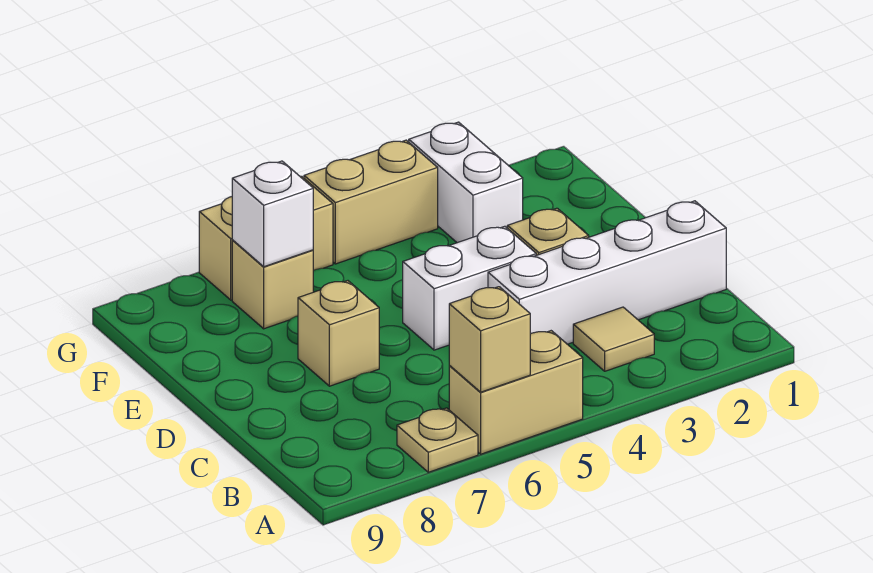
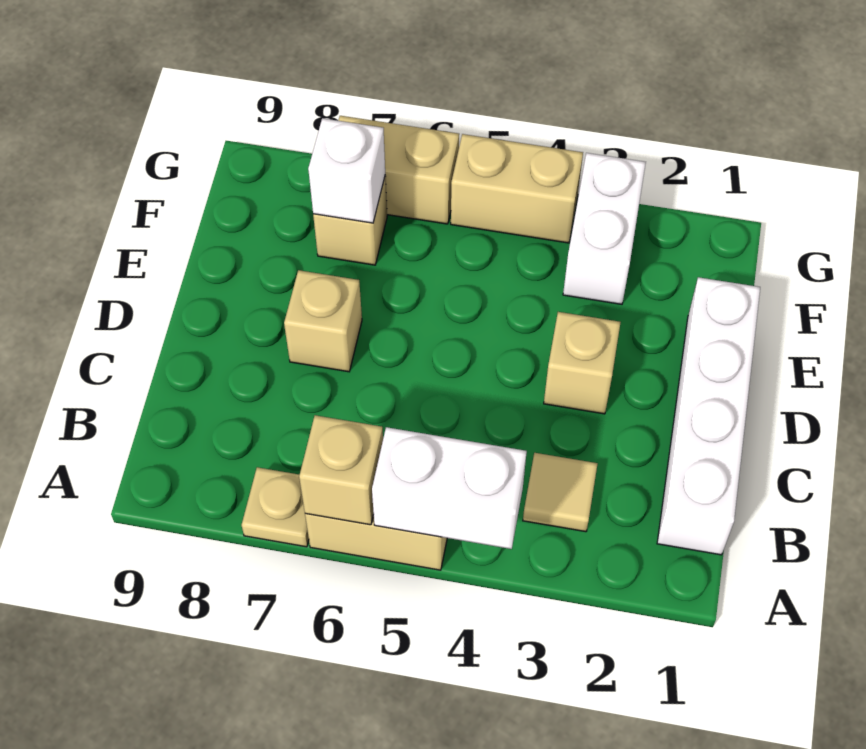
white brick C1:C4 level 1 -> white brick B1:E1 level 1
white brick D4:D5 level 1 -> white brick A4:A5 level 2

